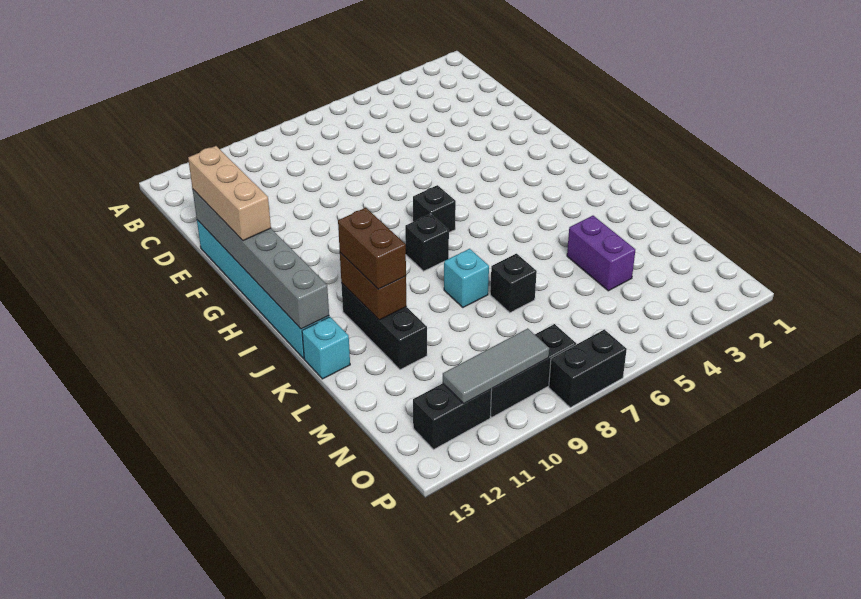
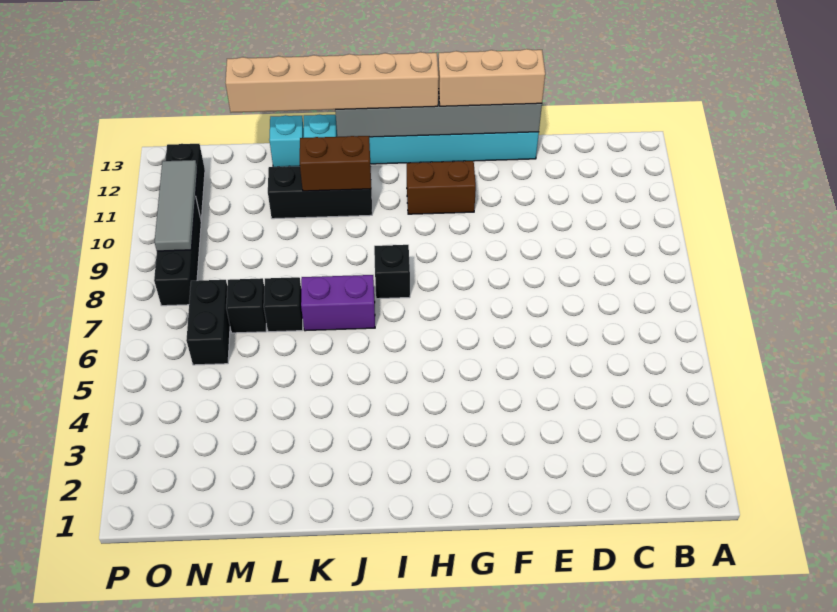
black brick H7 level 1 -> black brick M7 level 1
none -> tan brick H13:M13 level 3
brown brick J11:K11 level 3 -> brown brick G11:H11 level 1
cyan brick K8 level 1 -> cyan brick L13 level 1
purple brick L4:M4 level 1 -> purple brick J7:K7 level 1
black brick P7:P8 level 1 -> black brick N6:N7 level 1

